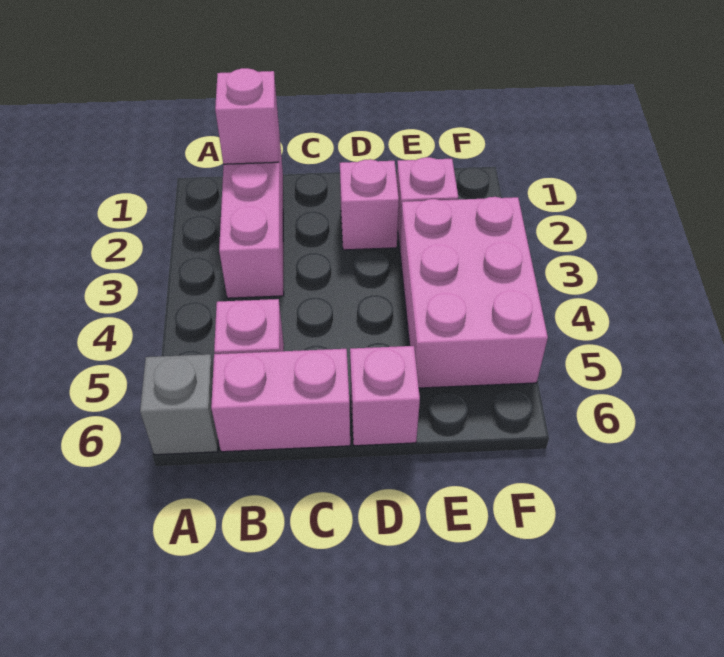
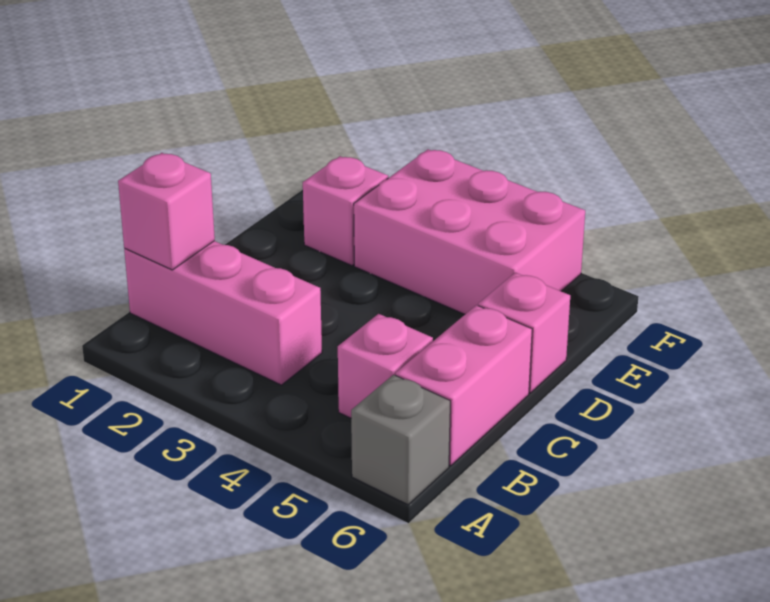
pink brick D2 level 1 -> none

